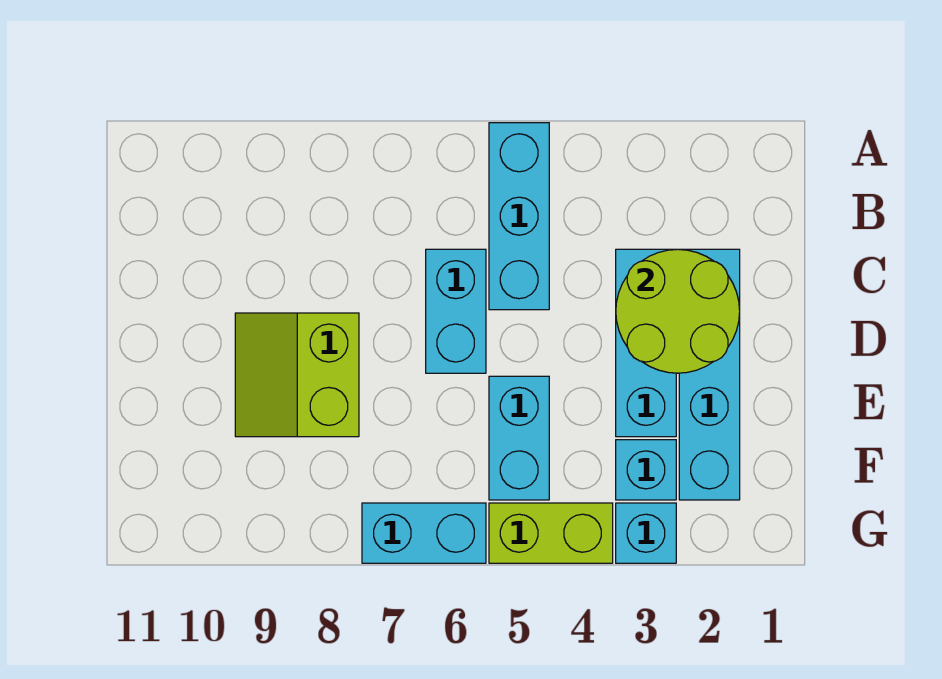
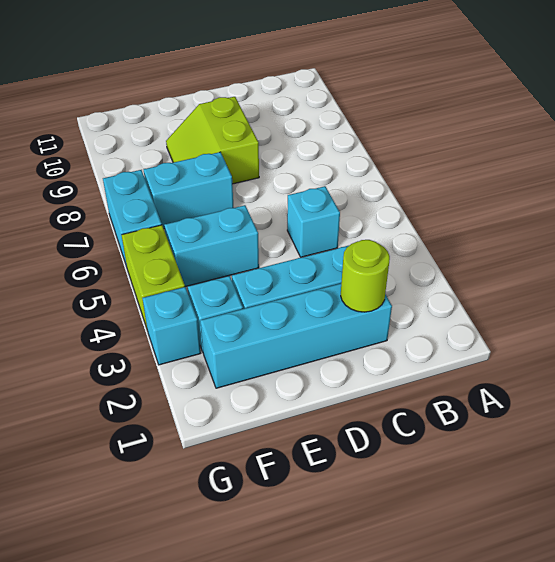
cyan brick A5:C5 level 1 -> cyan brick C5 level 1
lime round brick C2:D3 level 2 -> lime round brick C2 level 2
cyan brick C6:D6 level 1 -> cyan brick E7:F7 level 1
lime slope D8:E9 level 1 top 8 -> lime slope D8:E9 level 1 top D

